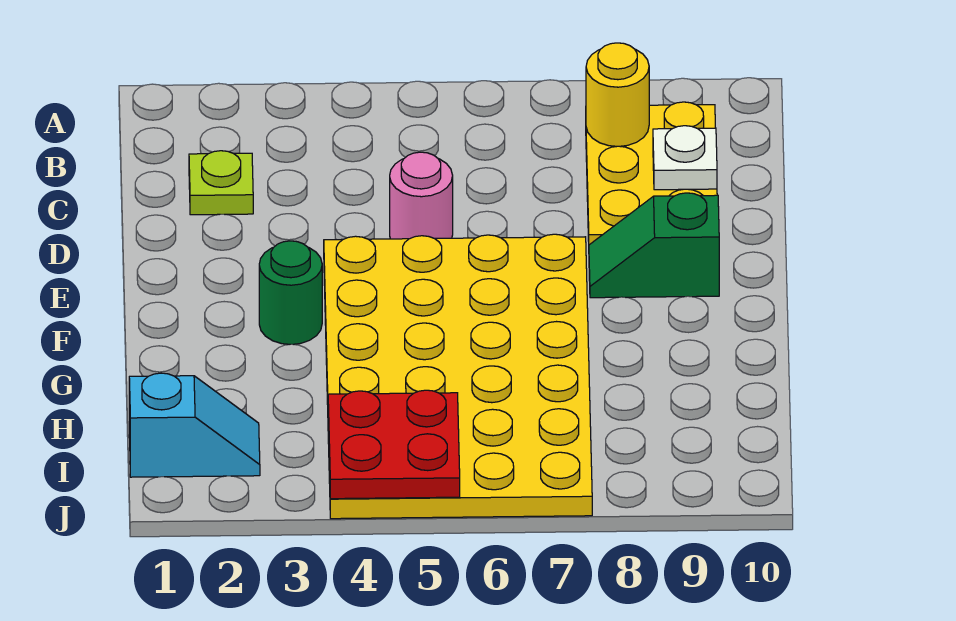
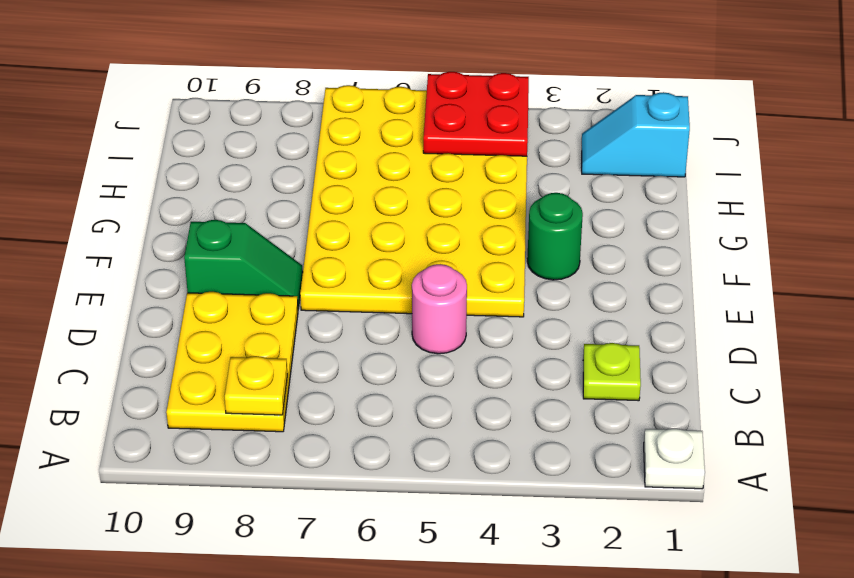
yellow round brick B8 level 2 -> yellow plate B8 level 2
white plate C9 level 2 -> white plate A1 level 1

